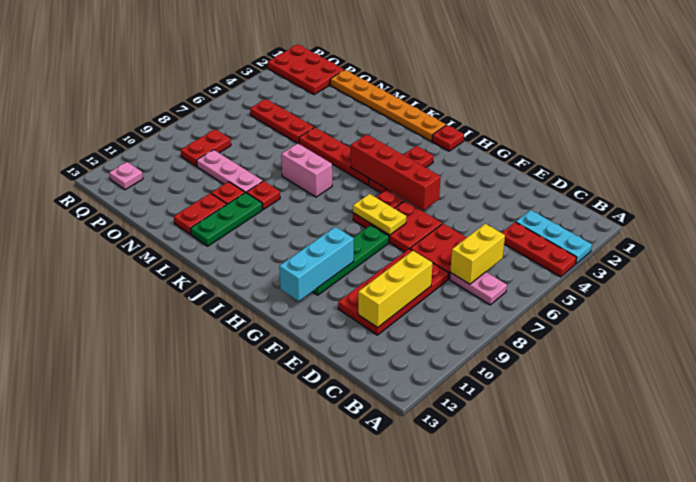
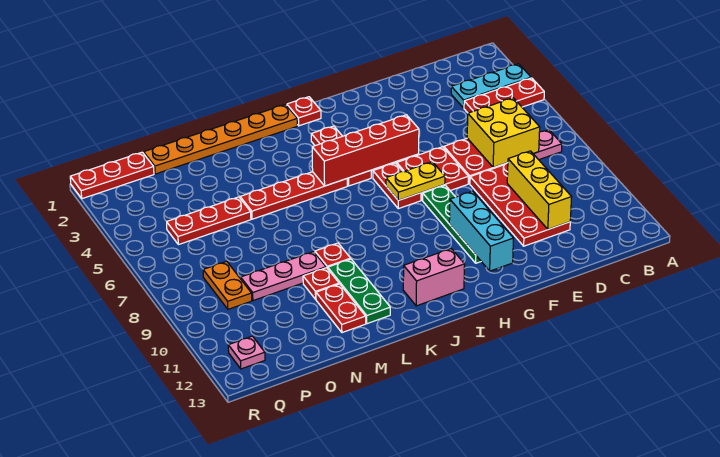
yellow brick C6:C7 level 2 -> yellow brick C6:D7 level 2
pink brick K7:L7 level 1 -> pink brick I12:J12 level 1
red plate P1:R2 level 1 -> red plate P1:R1 level 1
red plate P8:P9 level 1 -> orange plate P8:P9 level 1

